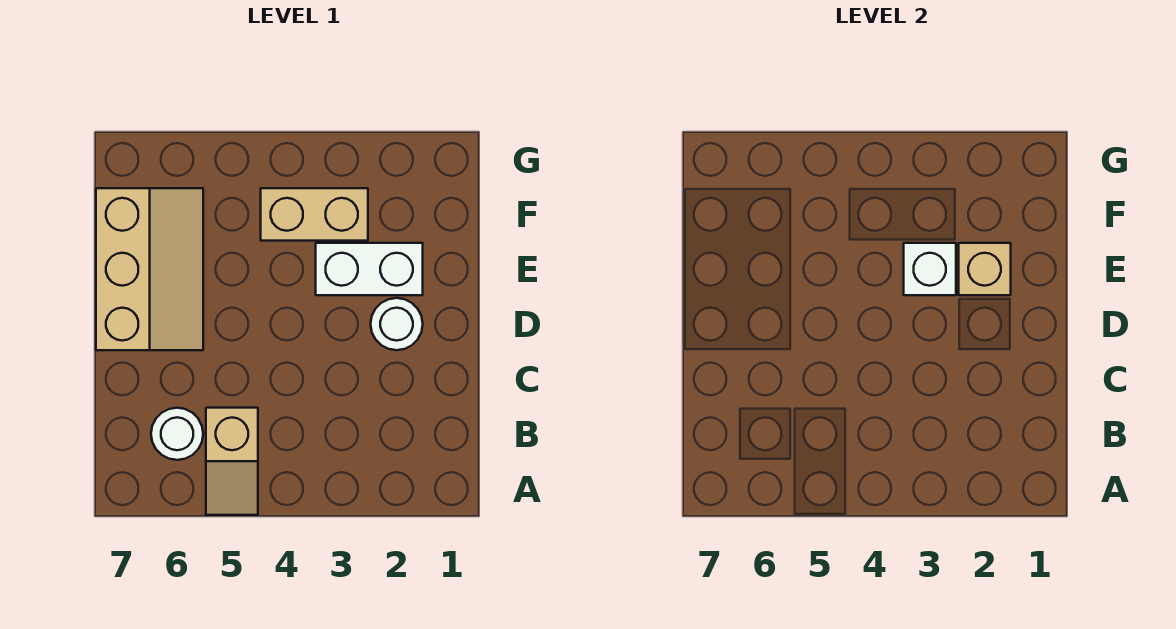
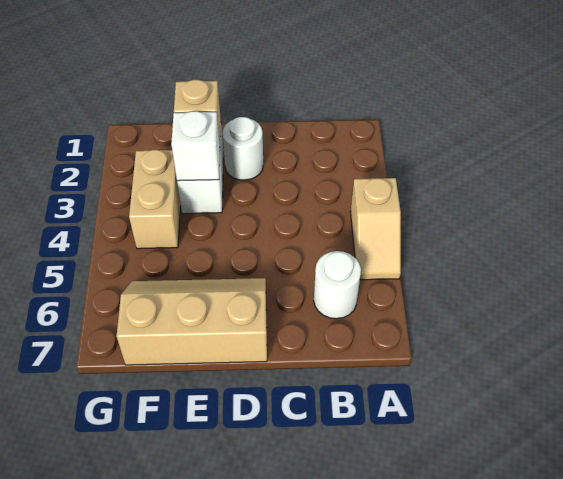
tan slope A5:B5 level 1 top B -> tan slope A4:A5 level 1 top 4

